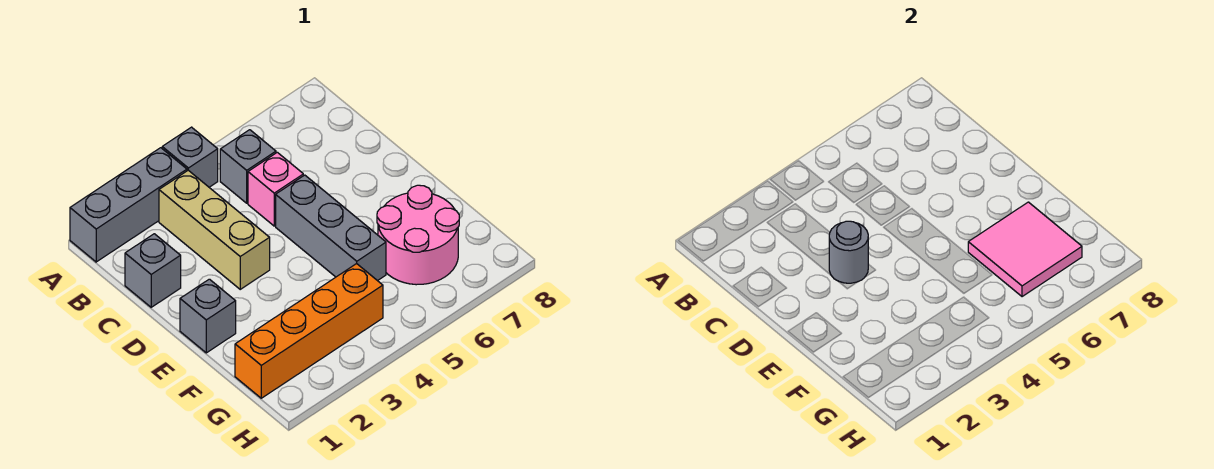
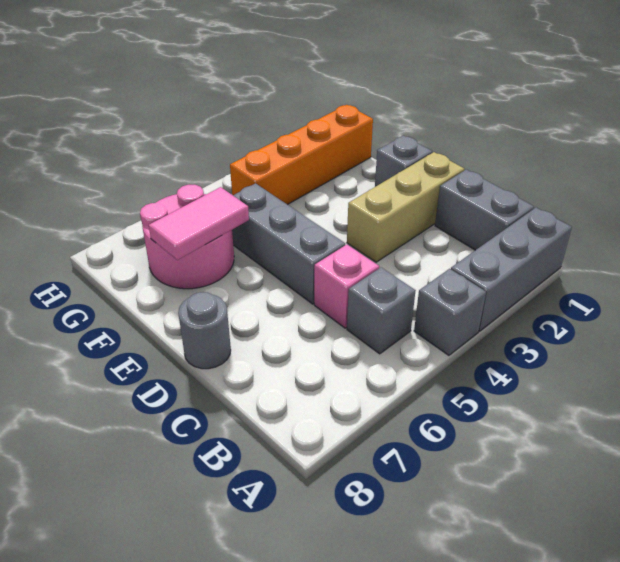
tan brick B3:D3 level 1 -> tan brick D1:D3 level 1
grey brick C1 level 1 -> grey brick B1:C1 level 1
grey round brick D3 level 2 -> grey round brick D8 level 1
pink tile F6:G7 level 2 -> pink tile F6:F7 level 2

